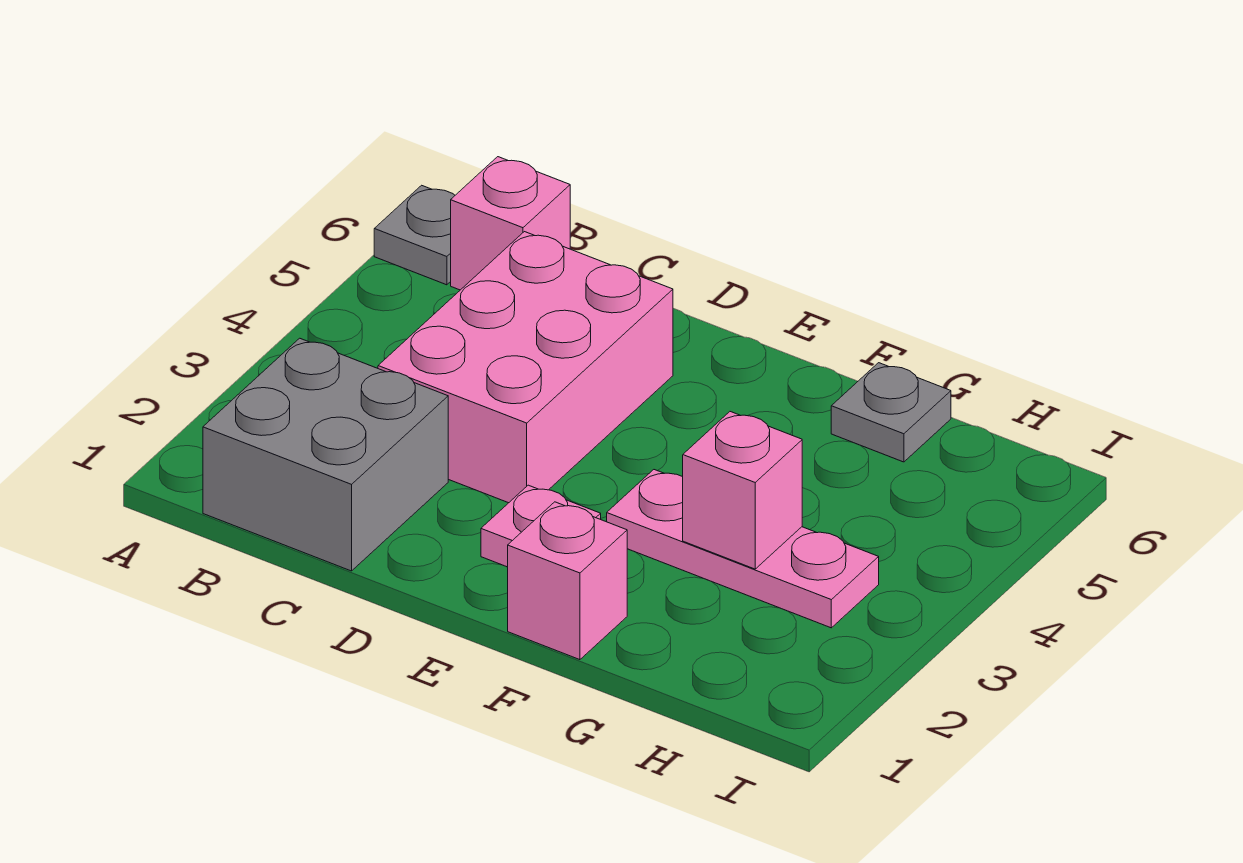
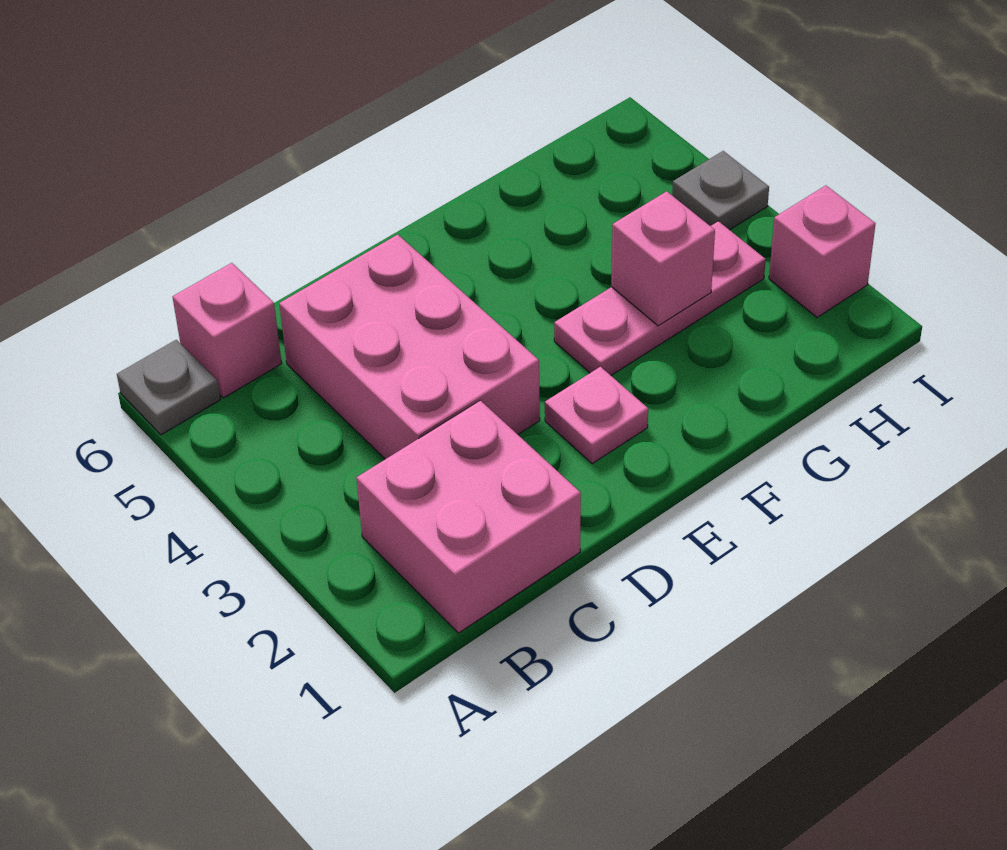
grey brick B1:C2 level 1 -> pink brick B1:C2 level 1
pink brick F1 level 1 -> pink brick I2 level 1
grey plate G6 level 1 -> grey plate I4 level 1

